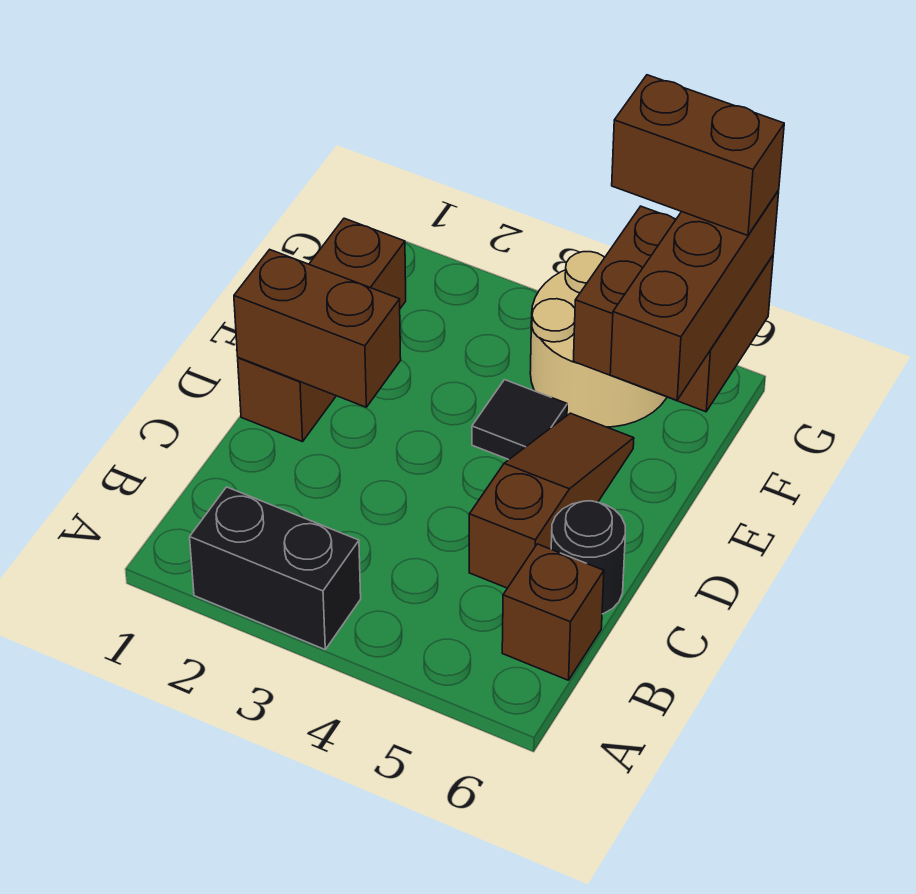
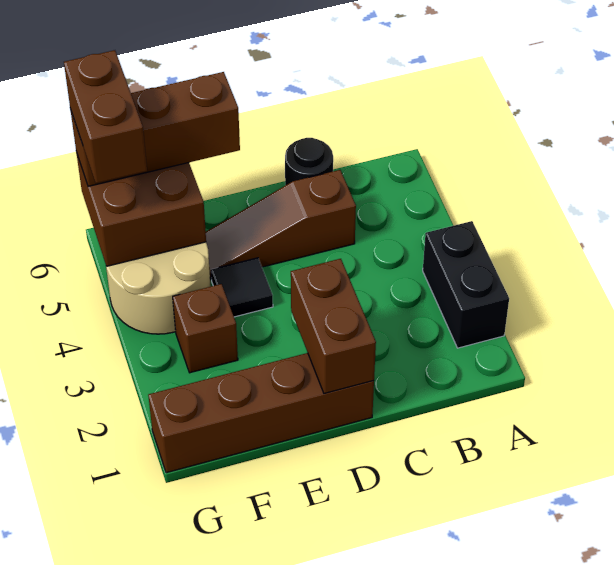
brown brick B6 level 1 -> brown brick F3 level 1
brown brick D1:F1 level 1 -> brown brick D1:G1 level 1

